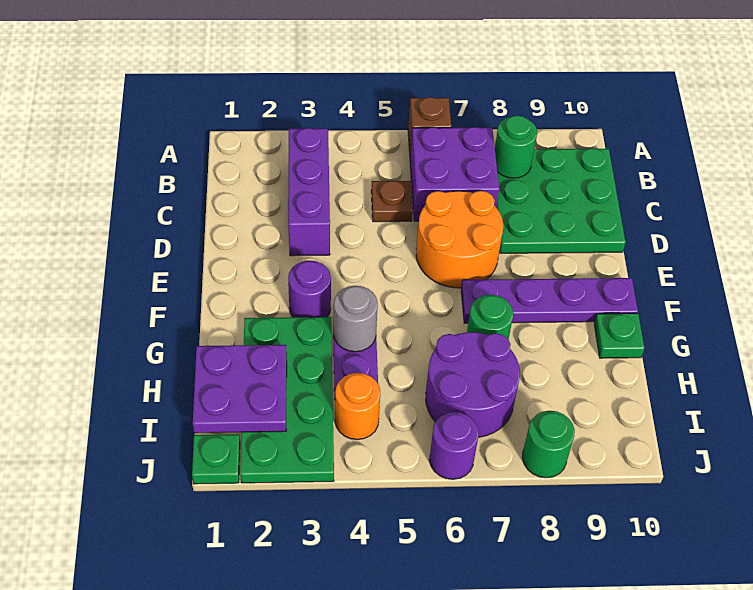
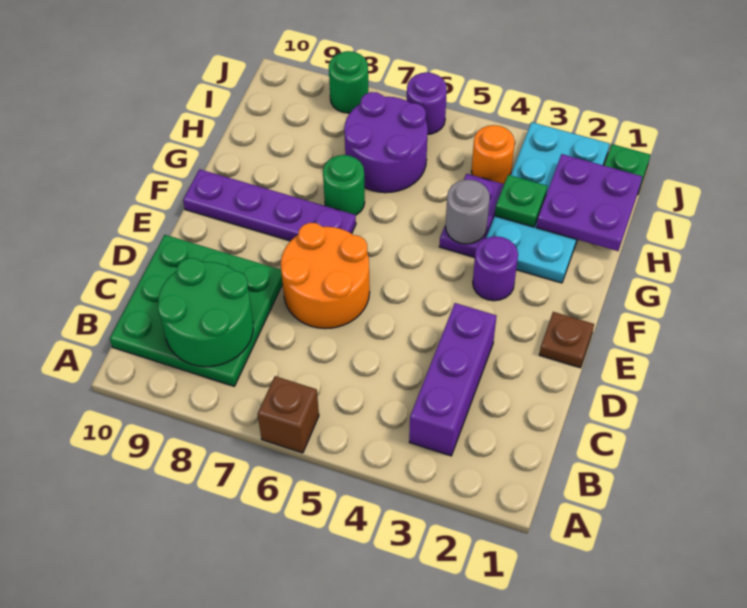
purple brick B6:C7 level 1 -> none
green round brick B8 level 2 -> green round brick B8:C9 level 2
brown plate C5 level 1 -> brown plate E1 level 1
green plate G2:J3 level 1 -> cyan plate G2:J3 level 1
green plate G10 level 1 -> green plate H3 level 2

